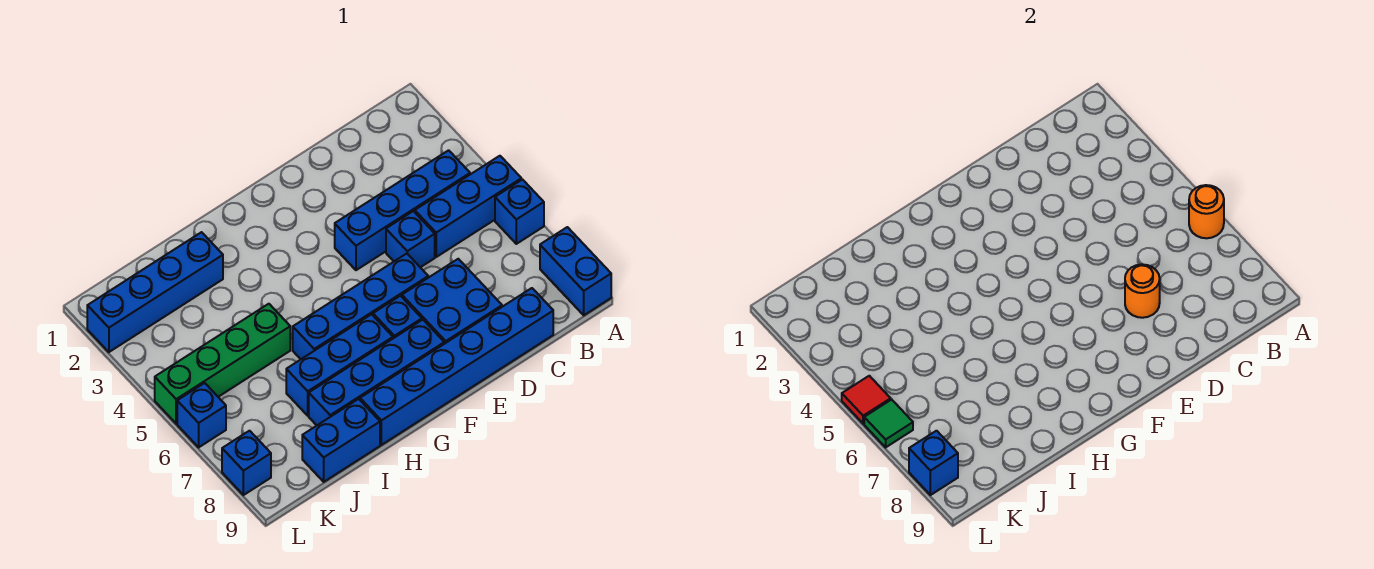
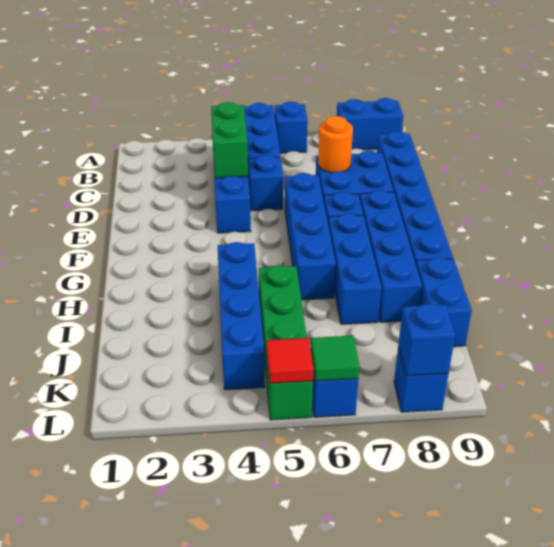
orange round brick A6 level 2 -> none
none -> green brick C4:D4 level 2
blue brick I2:L2 level 1 -> blue brick H4:K4 level 1

